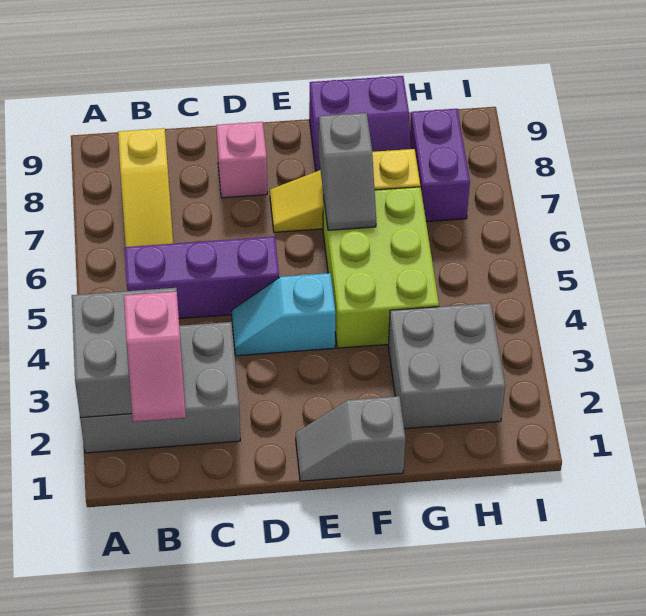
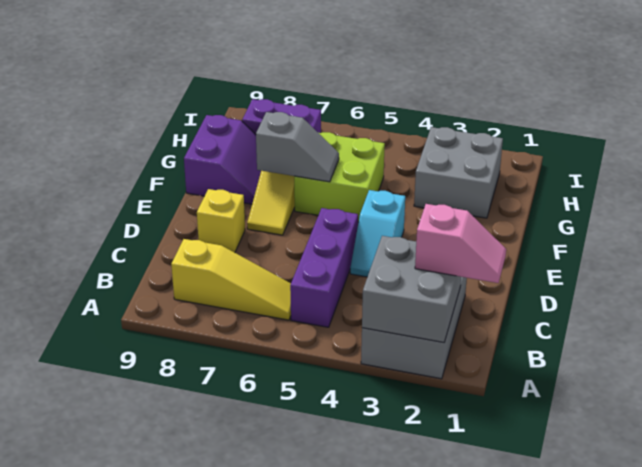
pink brick D8 level 1 -> yellow brick D8 level 1
grey slope E1:F1 level 1 top F -> none
lime brick F4:G6 level 1 -> lime brick F5:G6 level 1

